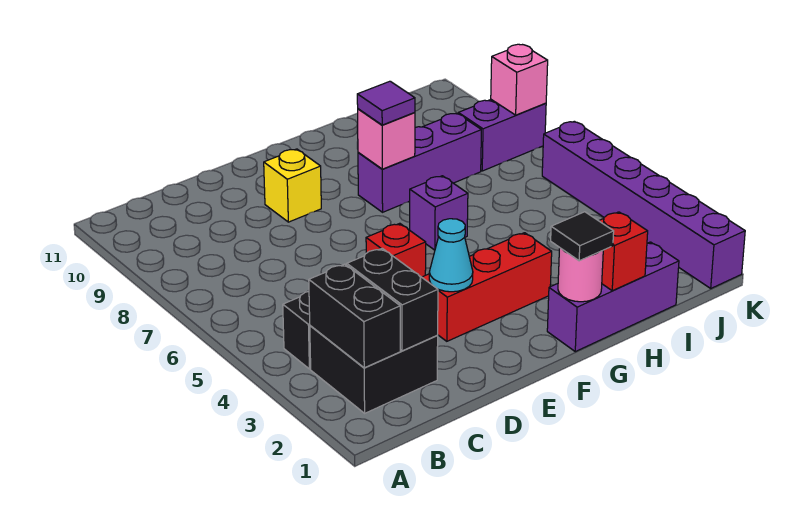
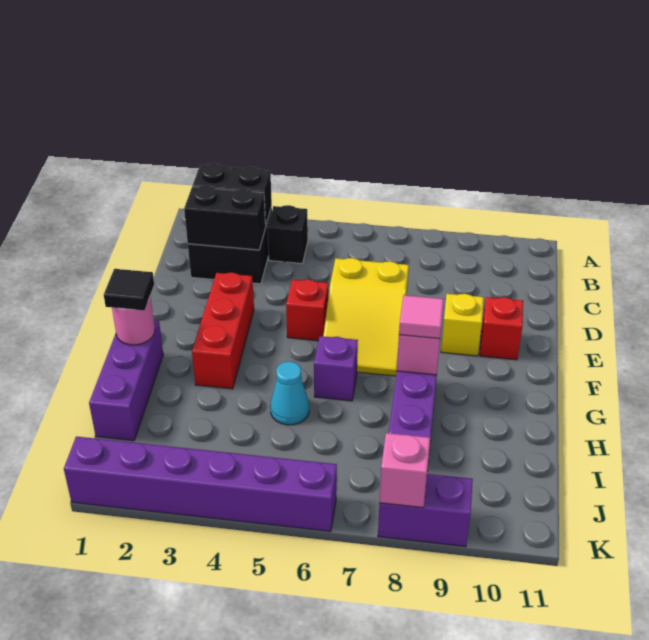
none -> yellow slope D6:F7 level 1 top D
cyan cone E3 level 2 -> cyan cone H5 level 1
purple tile G8 level 3 -> pink tile G8 level 3
red brick H1 level 2 -> red brick E10 level 1
purple brick J8:K8 level 1 -> purple brick K8:K9 level 1

